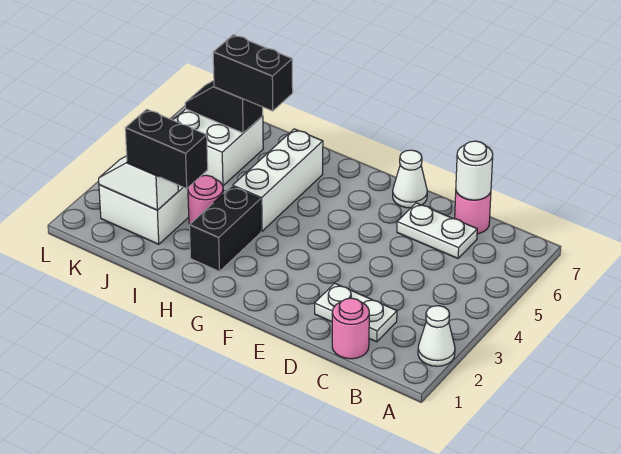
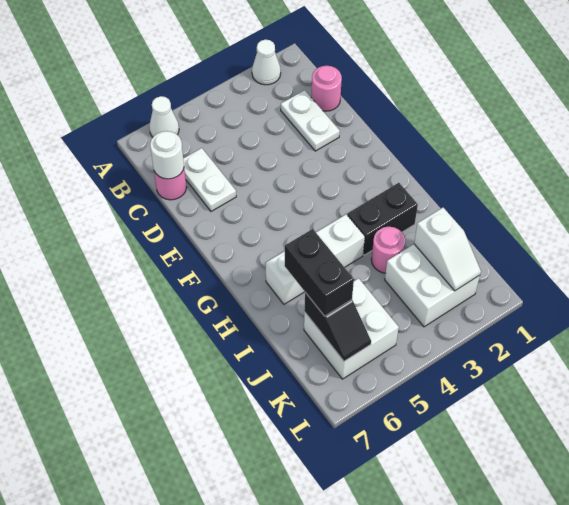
white cone E7 level 1 -> white cone A6 level 1
black brick I2:J2 level 3 -> none

